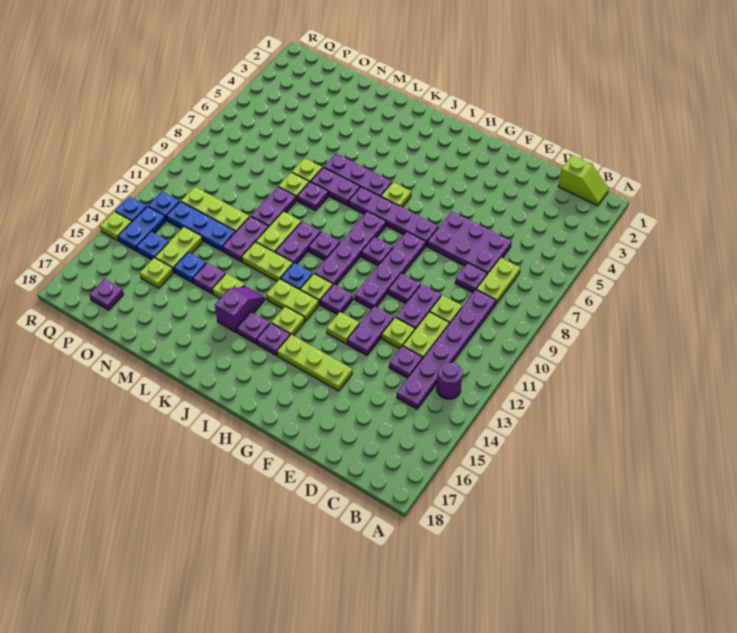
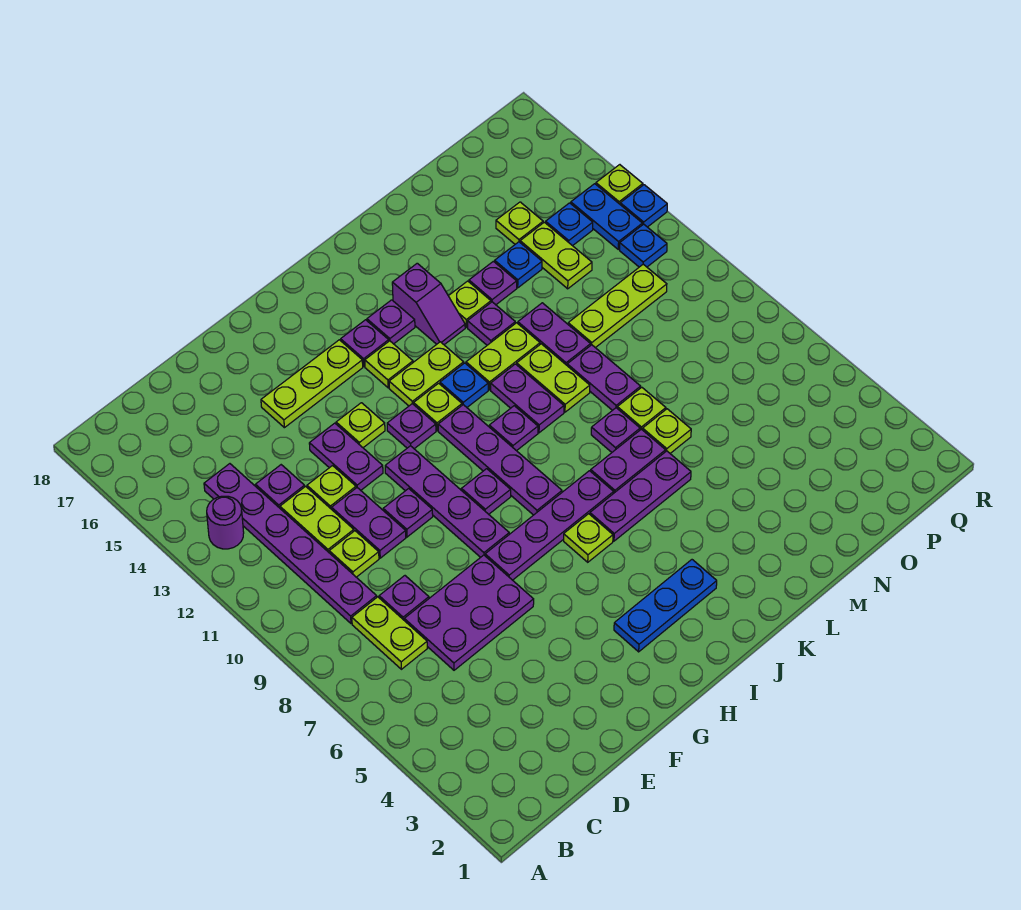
lime slope B1:C1 level 1 top C -> none
blue plate N12:P12 level 1 -> blue plate H3:J3 level 1
purple plate P17 level 1 -> purple plate L13 level 1

